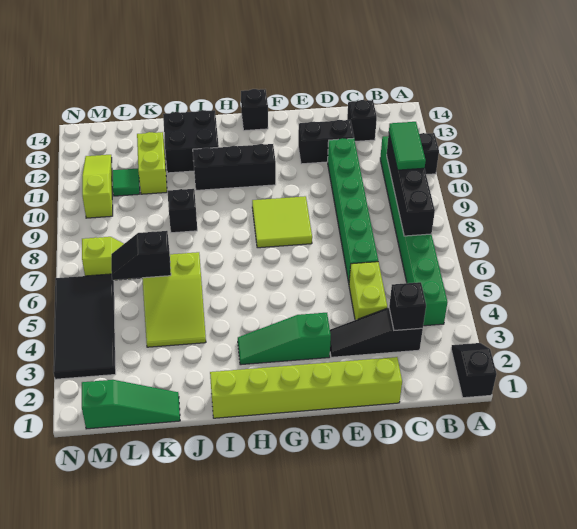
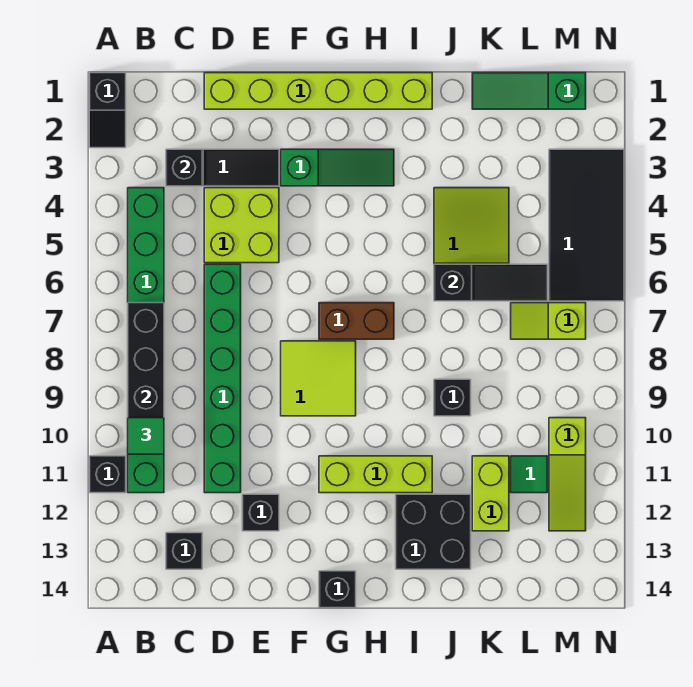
green tile B9:B10 level 3 -> green tile B10 level 3
lime brick D4:D5 level 1 -> lime brick D4:E5 level 1
black brick D12:E12 level 1 -> black brick E12 level 1
none -> brown brick G7:H7 level 1
black brick G11:I11 level 1 -> lime brick G11:I11 level 1
black slope K6:L6 level 2 top K -> black slope J6:L6 level 2 top J

